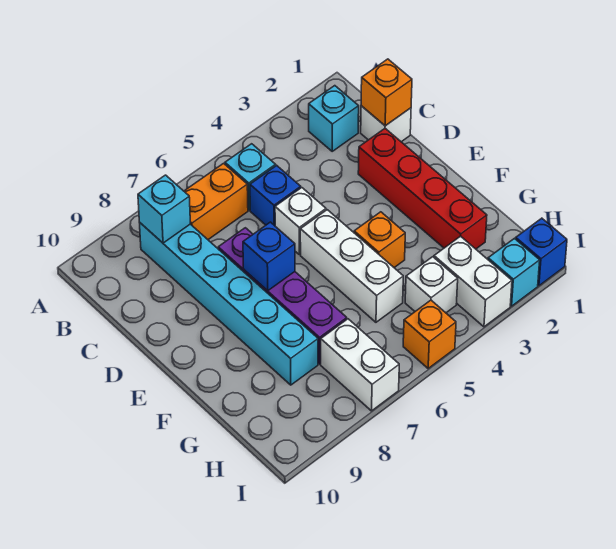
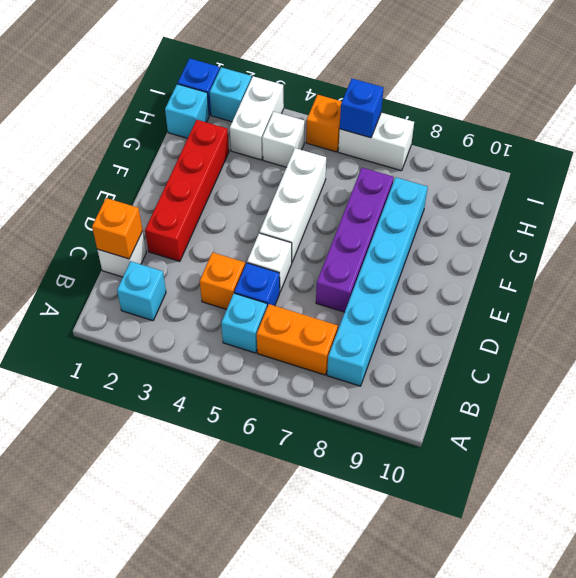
cyan brick B8 level 2 -> cyan brick H1 level 1
blue brick E7 level 2 -> blue brick I6 level 2
orange brick F4 level 1 -> orange brick C4 level 1
white brick H7:I7 level 1 -> white brick I6:I7 level 1

